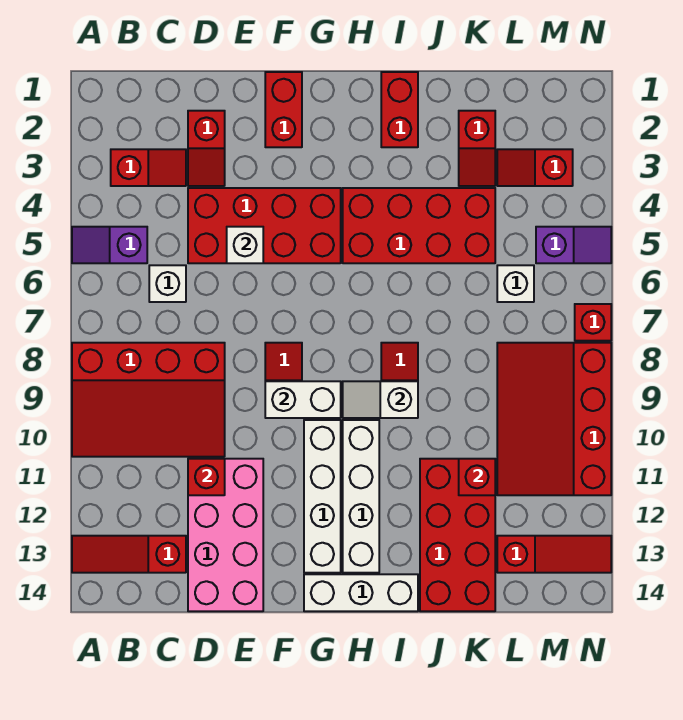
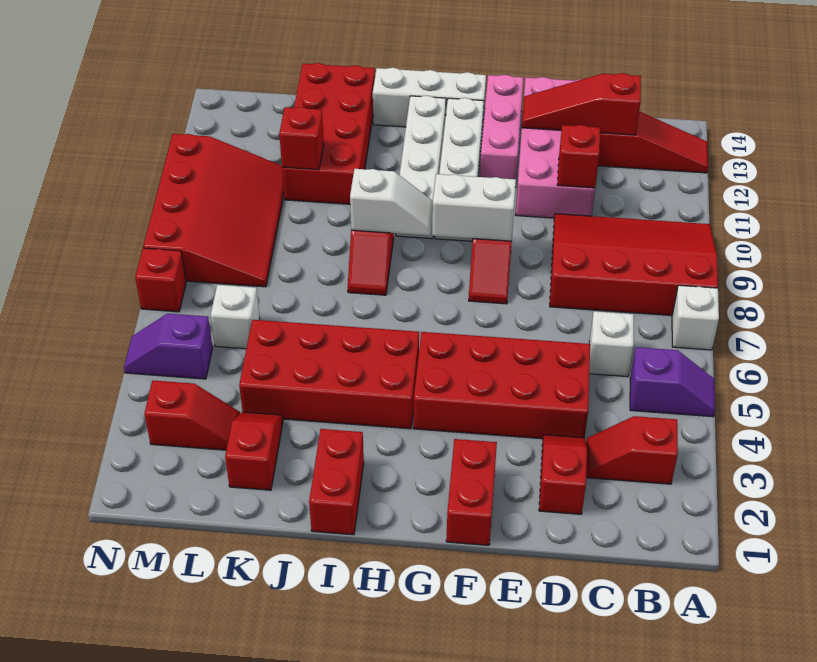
white brick E5 level 2 -> white brick A7 level 1
none -> pink brick F12:F14 level 1
red slope L13:N13 level 1 top L -> red slope C13:E13 level 2 top C

